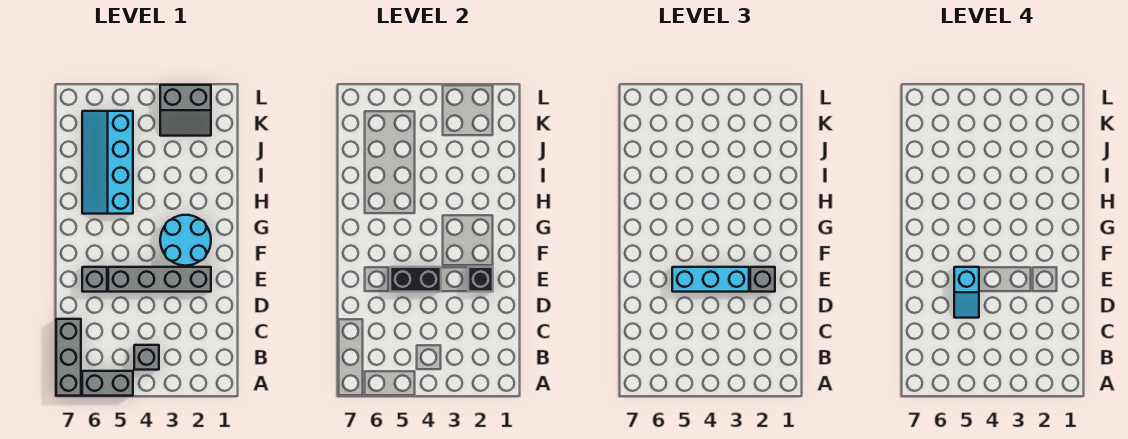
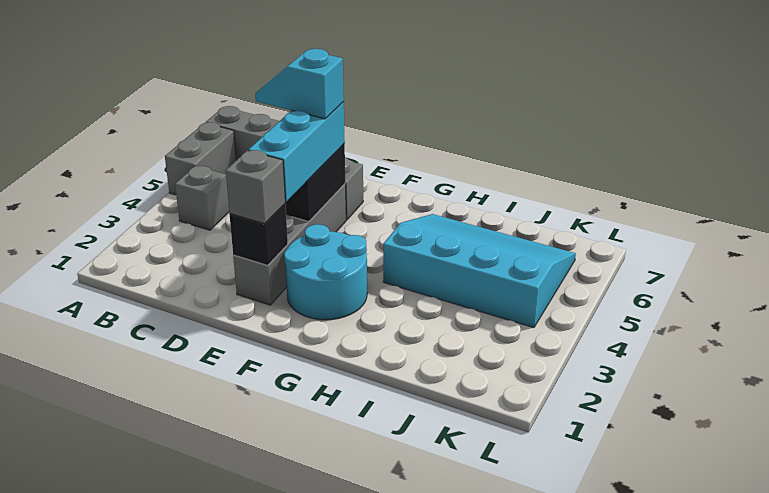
cyan slope H5:K6 level 1 top 5 -> cyan slope H4:K6 level 1 top 4
grey slope K2:L3 level 1 top L -> none

